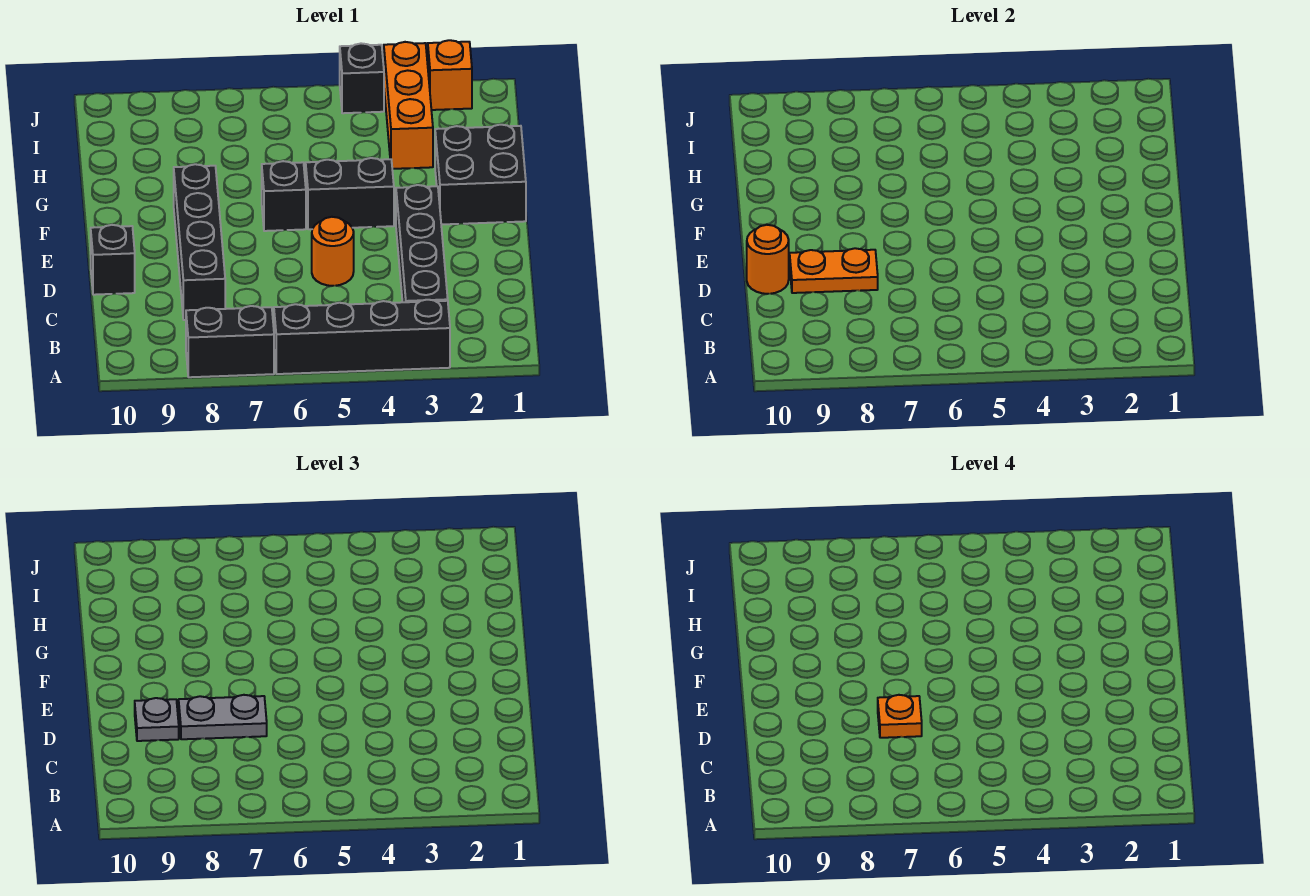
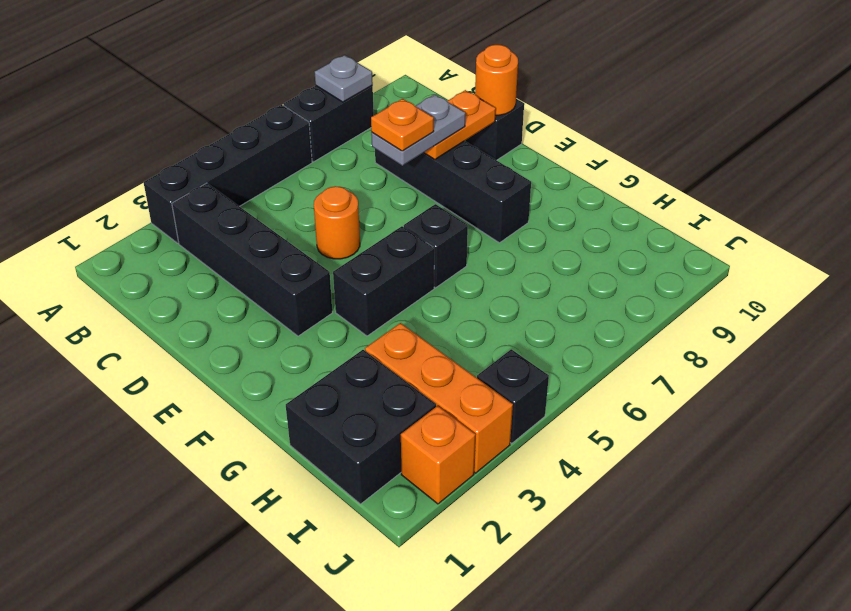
grey plate D9 level 3 -> grey plate A8 level 2
black brick F1:G2 level 1 -> black brick H1:I2 level 1

